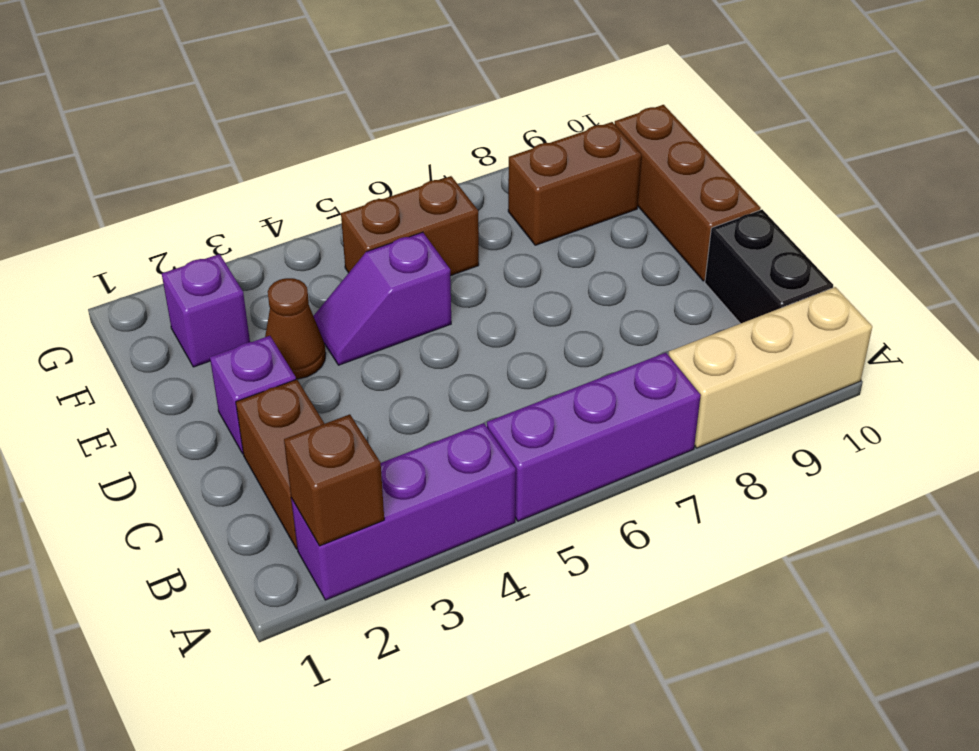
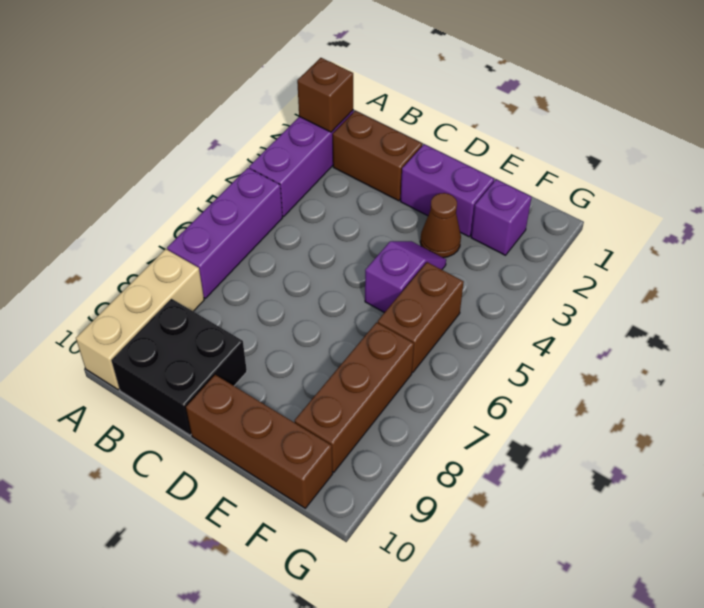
black brick B10:C10 level 1 -> black brick B9:C10 level 1
purple brick D2 level 1 -> purple brick D2:E2 level 1
brown brick F8:F9 level 1 -> brown brick F7:F9 level 1

